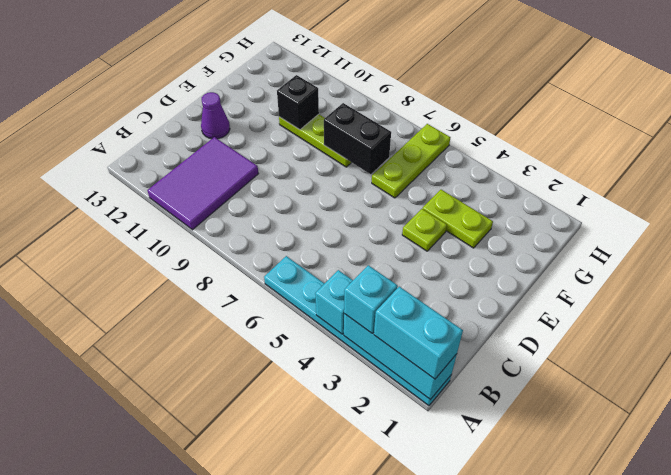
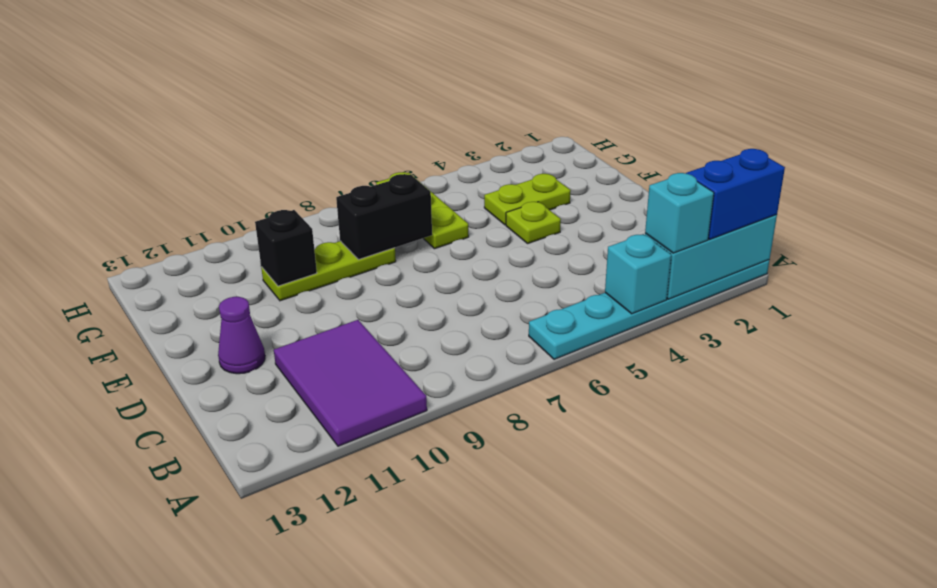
cyan brick A1:A2 level 3 -> blue brick A1:A2 level 3

